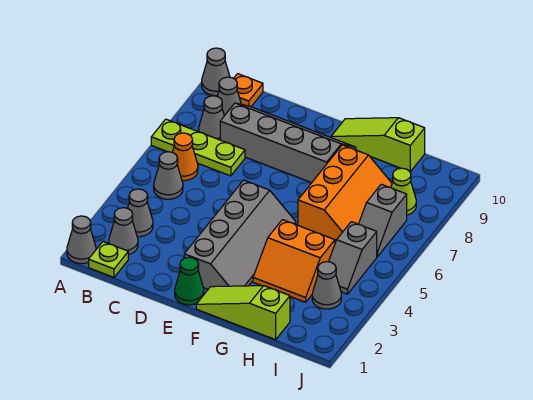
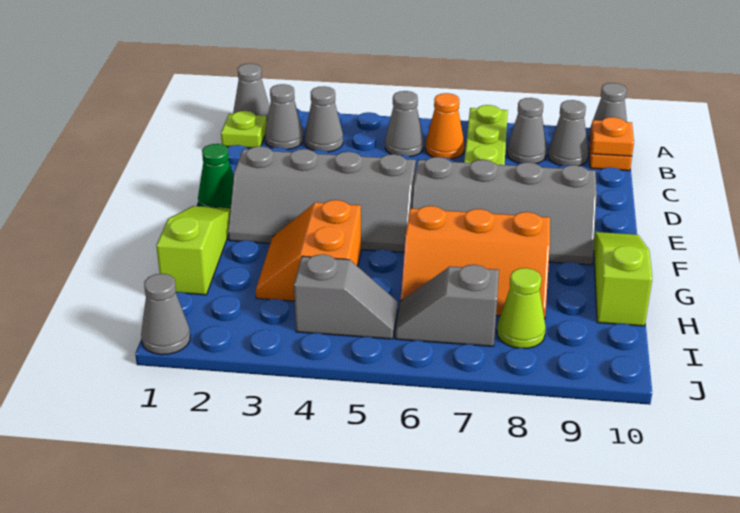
none -> orange plate B10 level 2
grey slope C8:F9 level 1 top 8 -> grey slope E6:F9 level 1 top E
grey cone I3 level 1 -> grey cone J1 level 1
grey slope I4:I5 level 1 top 5 -> grey slope I4:I5 level 1 top 4

